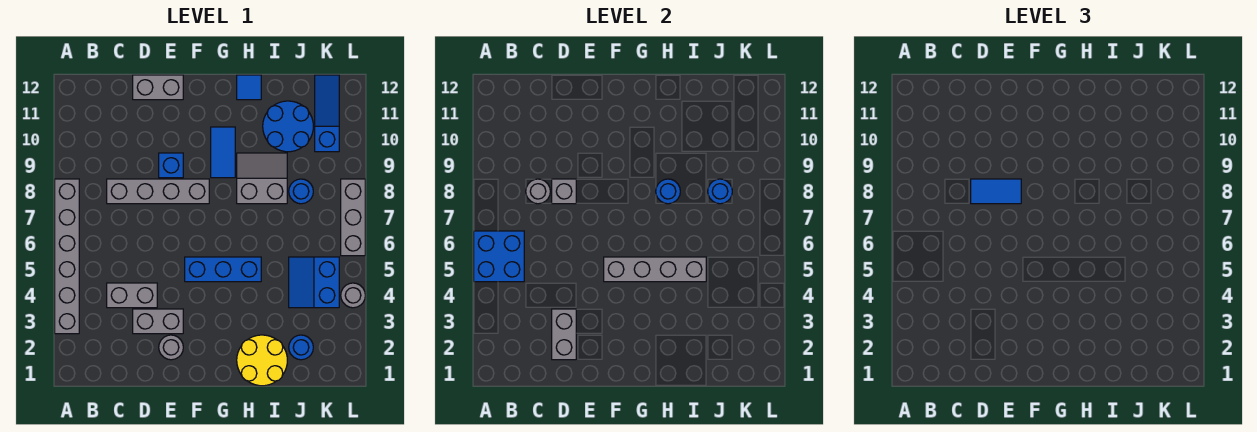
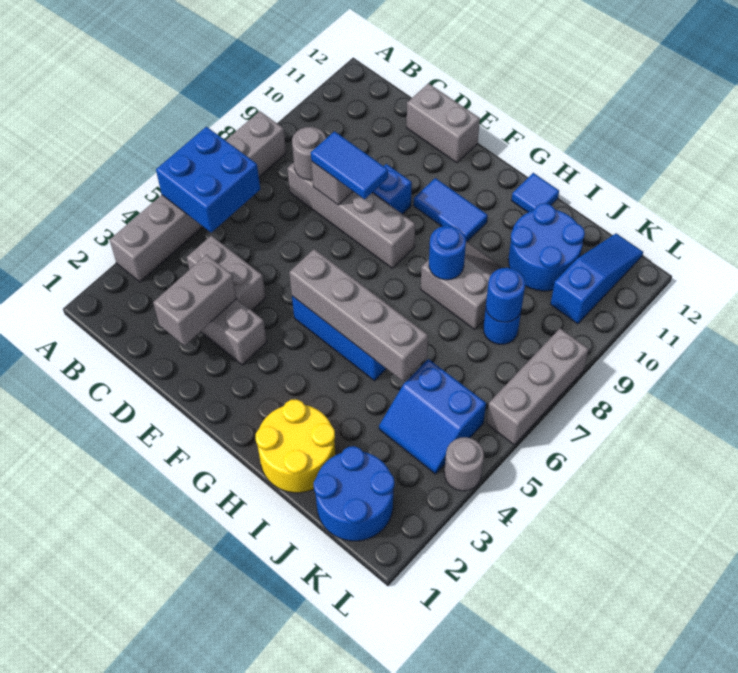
grey round brick E2 level 1 -> none
blue tile G9:G10 level 1 -> blue tile F10:G10 level 1
blue round brick J2 level 1 -> blue round brick J1:K2 level 1
blue slope J4:K5 level 1 top K -> blue slope J4:K5 level 1 top 5

